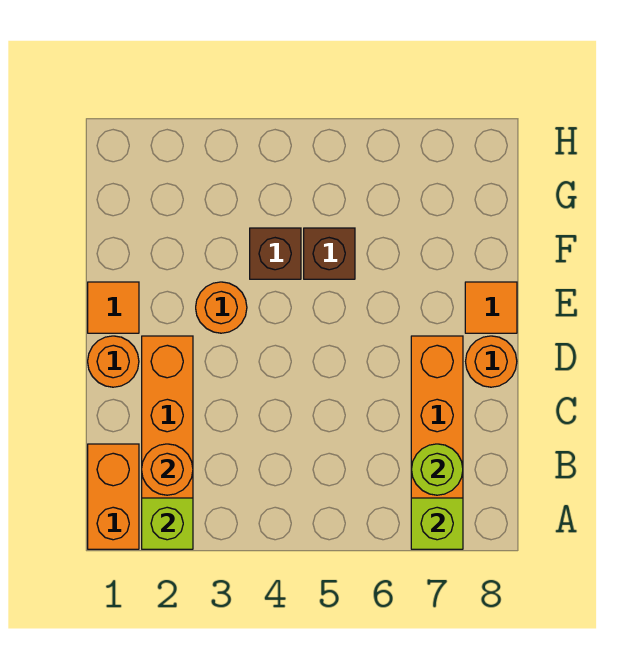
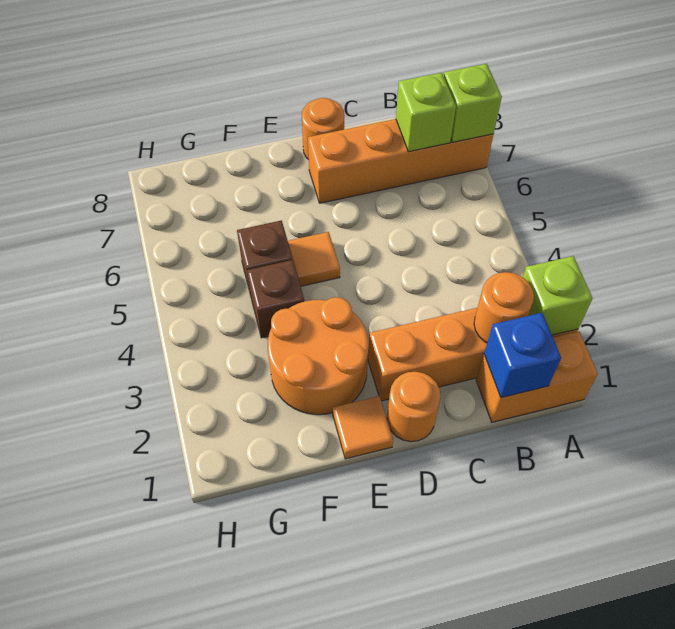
none -> blue brick B1 level 2
lime round brick B7 level 2 -> lime brick B7 level 2
orange round brick E3 level 1 -> orange round brick E2:F3 level 1
orange tile E8 level 1 -> orange tile E5 level 1

